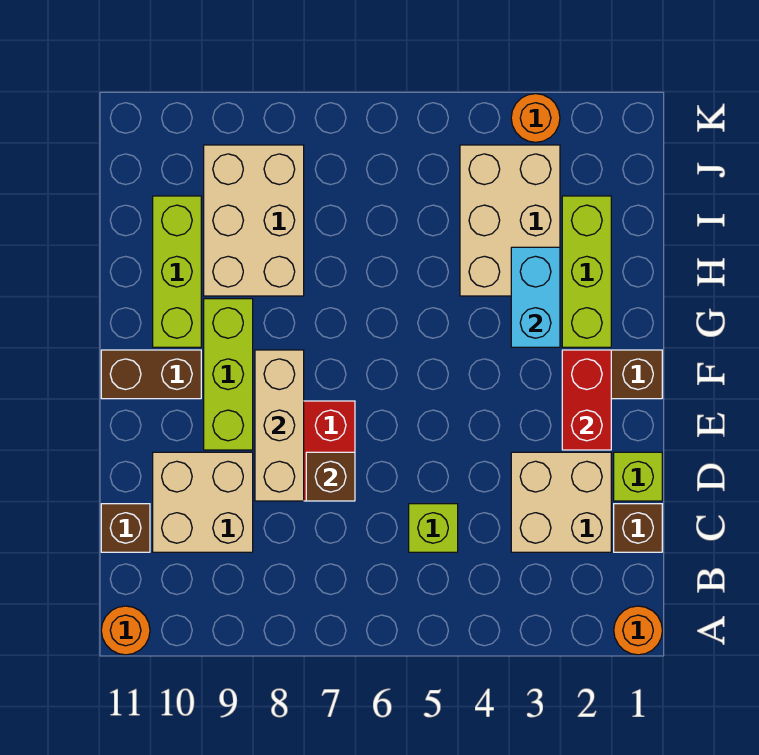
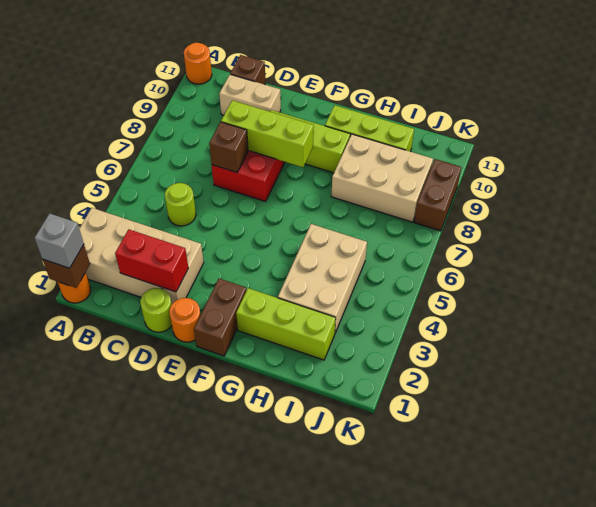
none -> grey brick A1 level 3
brown brick C1 level 1 -> brown brick A1 level 2
tan brick C2:D3 level 1 -> tan brick A2:D3 level 1
lime brick C5 level 1 -> lime round brick C5 level 1
tan brick C9:D10 level 1 -> tan brick C10:D10 level 1
lime brick D1 level 1 -> lime round brick D1 level 1
tan brick D8:F8 level 2 -> lime brick D8:F8 level 2
red brick E2:F2 level 2 -> red brick C2:D2 level 2
brown brick F10:F11 level 1 -> brown brick K8:K9 level 1
cyan brick G3:H3 level 2 -> none
tan brick H3:J4 level 1 -> tan brick H3:I5 level 1
orange round brick K3 level 1 -> orange round brick E1 level 1

